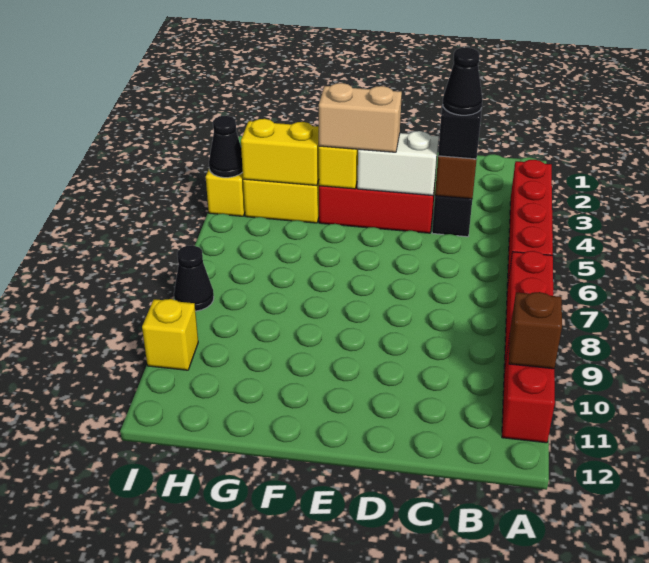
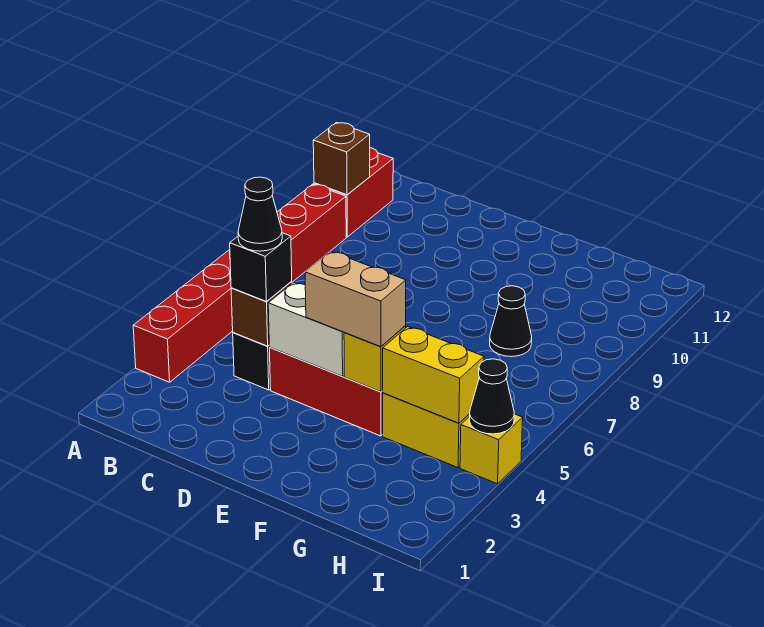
black cone I8 level 1 -> black cone G8 level 1
yellow brick I10 level 1 -> none

